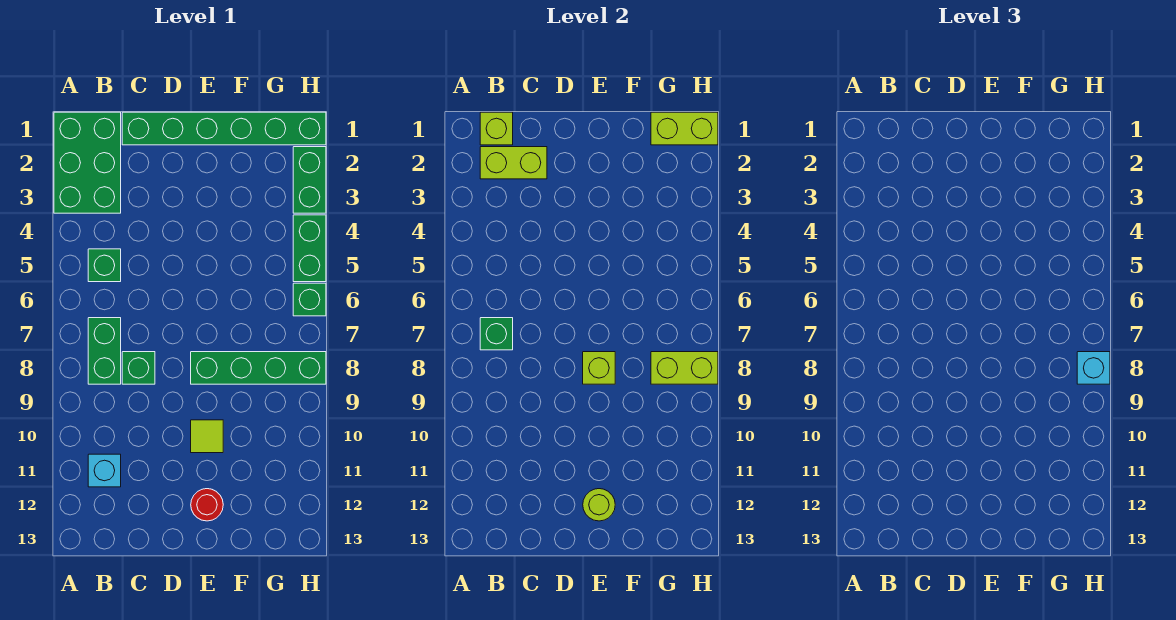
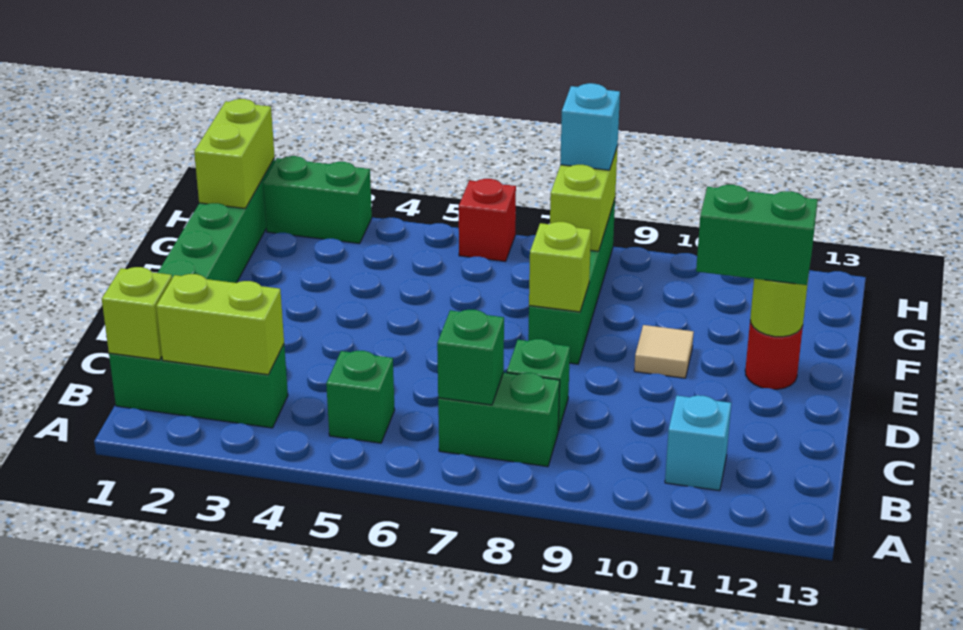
green brick A1:B3 level 1 -> green brick B1:B3 level 1
lime brick B2:C2 level 2 -> lime brick B2:B3 level 2
lime tile E10 level 1 -> tan tile E10 level 1
green brick H4:H5 level 1 -> green brick E11:E12 level 3
green brick H6 level 1 -> red brick H6 level 1

